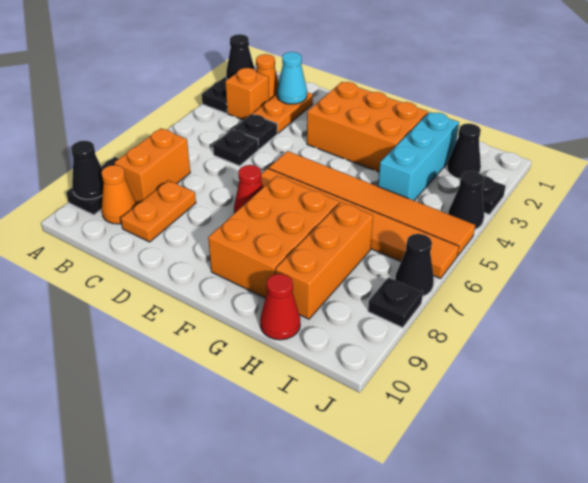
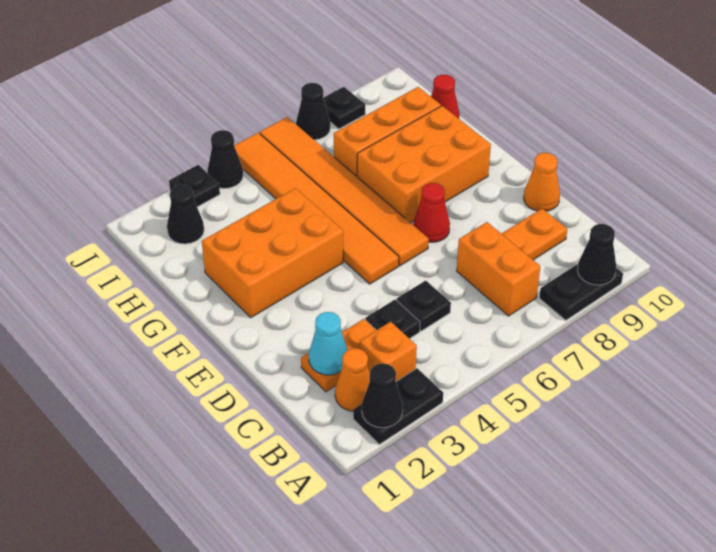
orange brick B7:B8 level 1 -> orange brick B7:C7 level 1
orange cone B9 level 1 -> orange cone D10 level 1
orange brick E2:G3 level 1 -> orange brick F2:G4 level 1
cyan brick H2:H4 level 1 -> none

